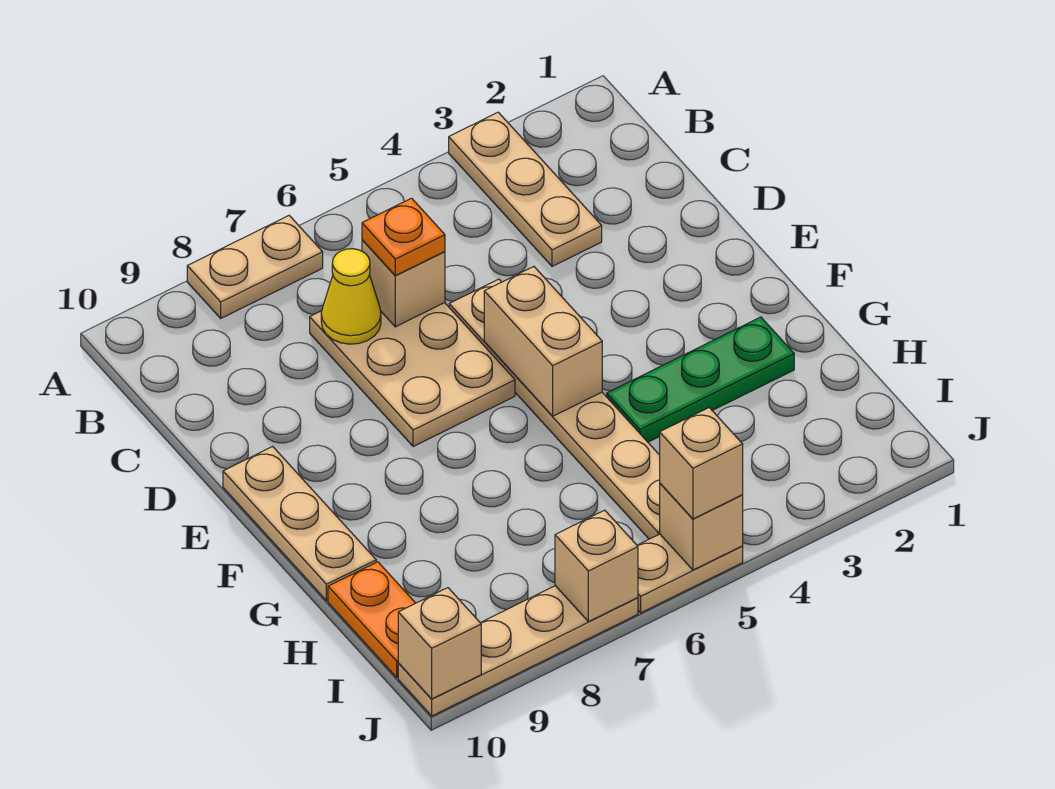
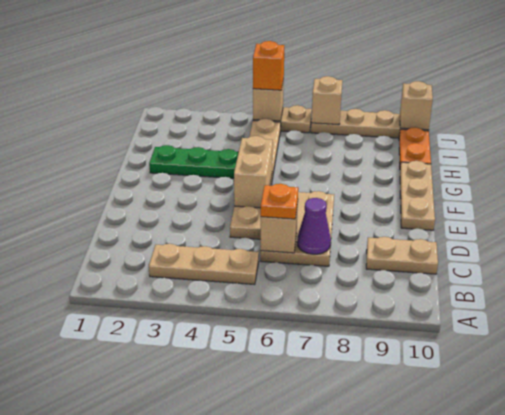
tan plate A3:C3 level 1 -> tan plate B3:B5 level 1
tan plate A7:A8 level 1 -> tan plate C9:C10 level 1
yellow cone C7 level 2 -> purple cone C7 level 2
tan brick J5 level 3 -> orange brick J5 level 3

